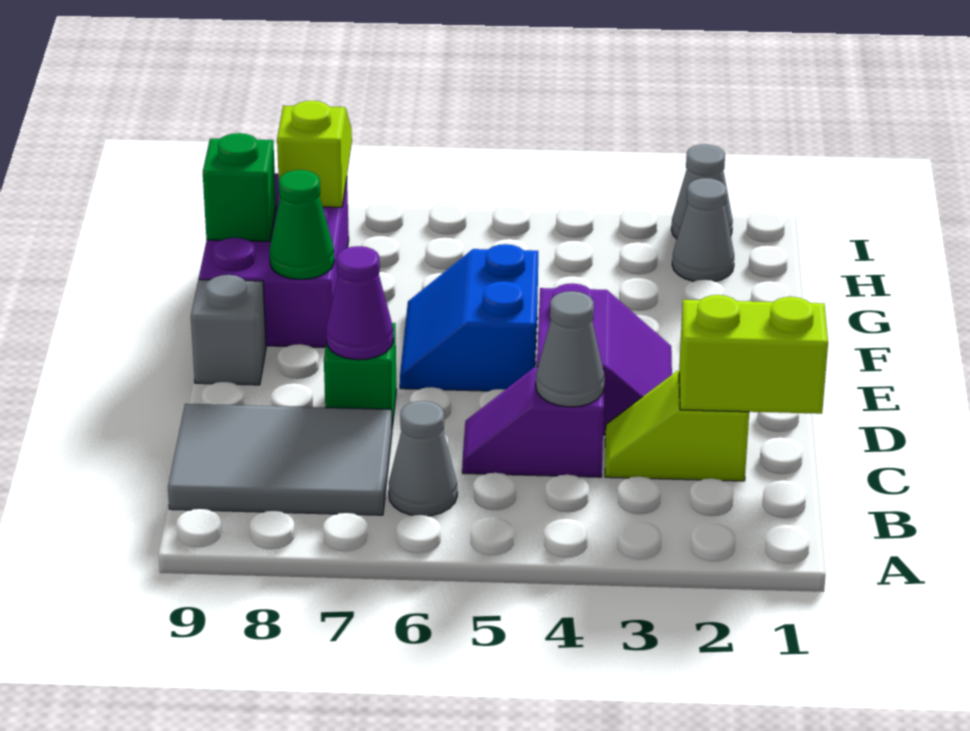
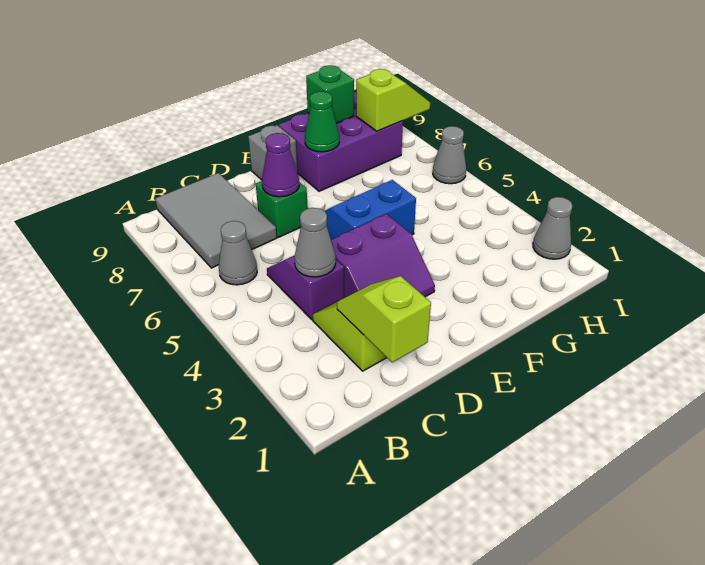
lime brick C1:C2 level 2 -> lime slope C1:C2 level 2 top 1
grey cone H2 level 1 -> grey cone I6 level 1

